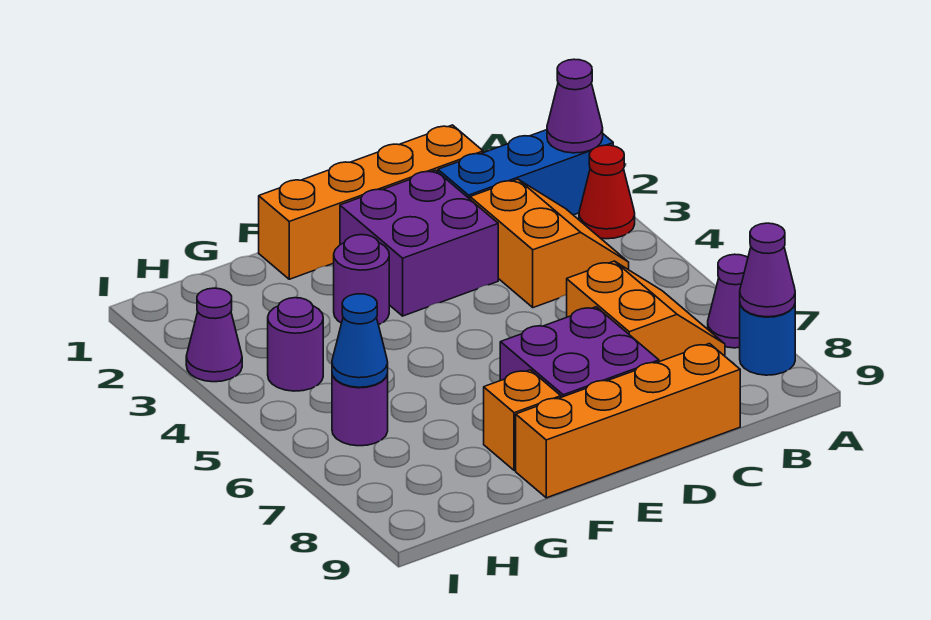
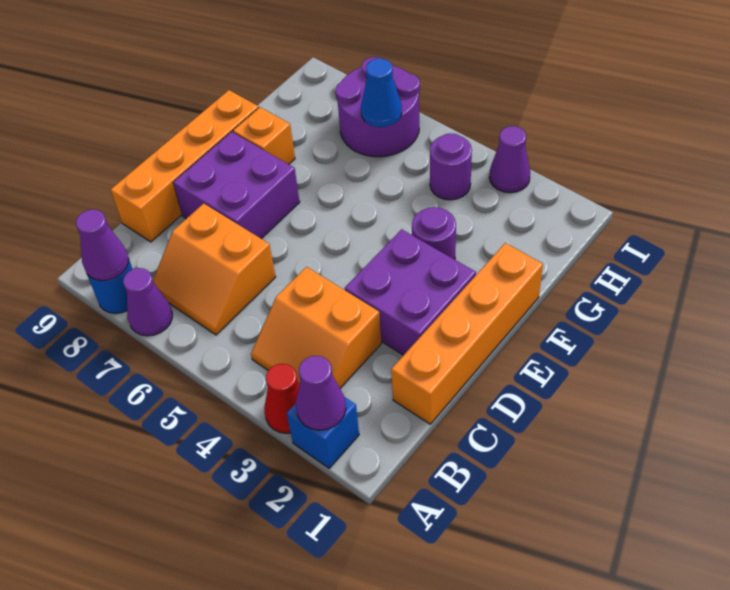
blue brick A2:C2 level 1 -> blue brick A2 level 1
purple round brick H6 level 1 -> purple round brick H6:I7 level 1

